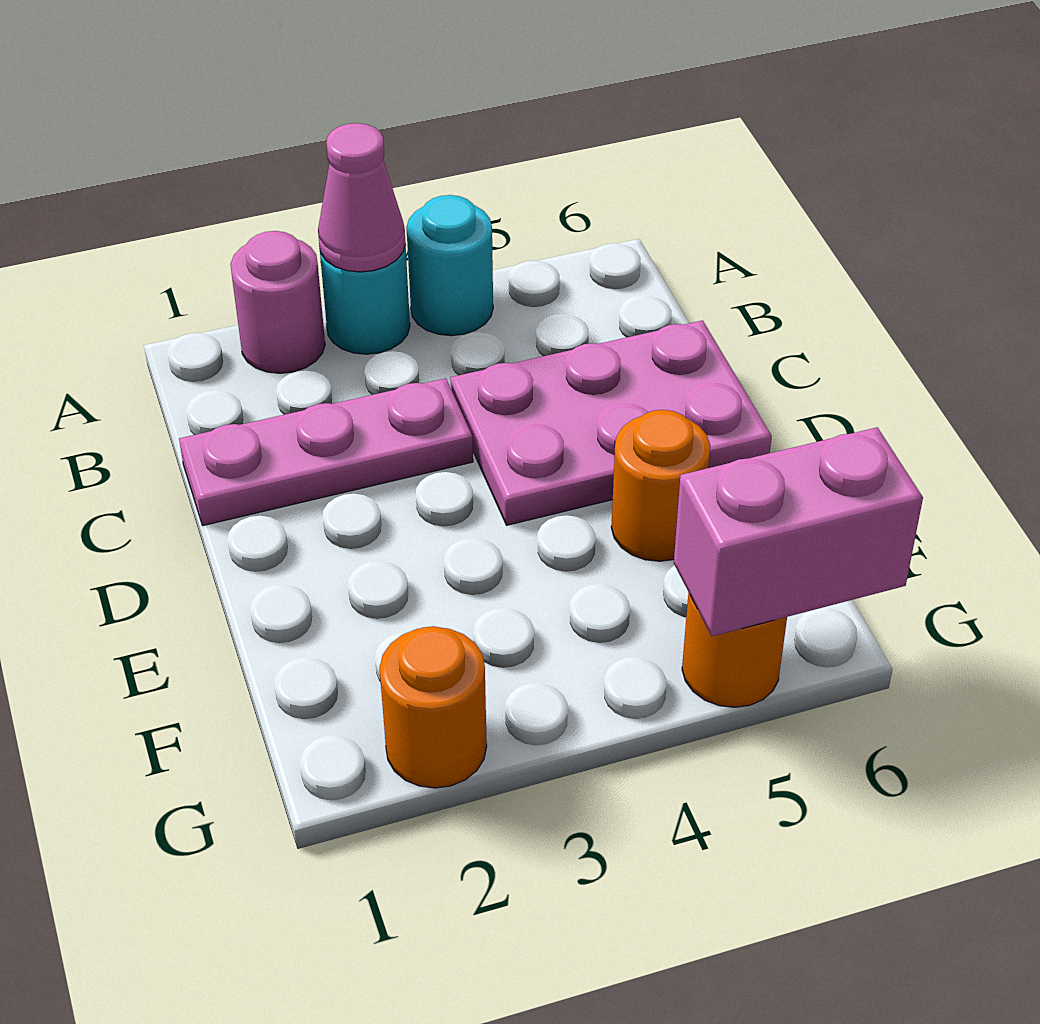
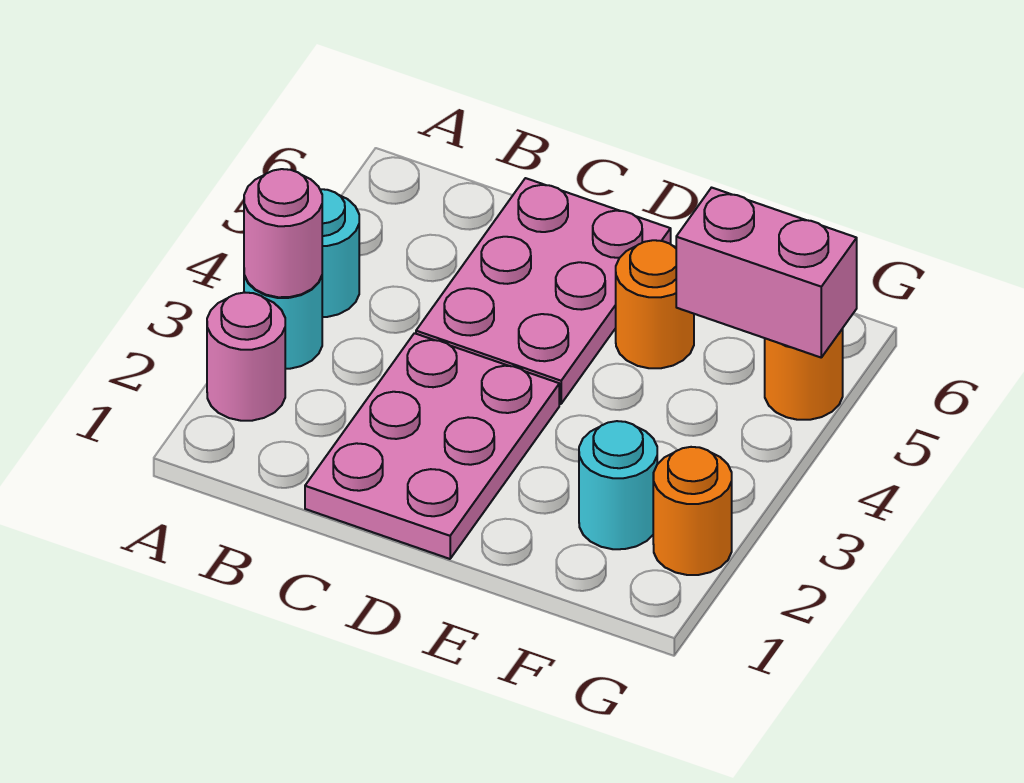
pink cone A3 level 2 -> pink round brick A3 level 2
pink plate C1:C3 level 1 -> pink plate C1:D3 level 1
none -> cyan round brick F2 level 1
pink brick G5:G6 level 2 -> pink brick F5:G5 level 2

